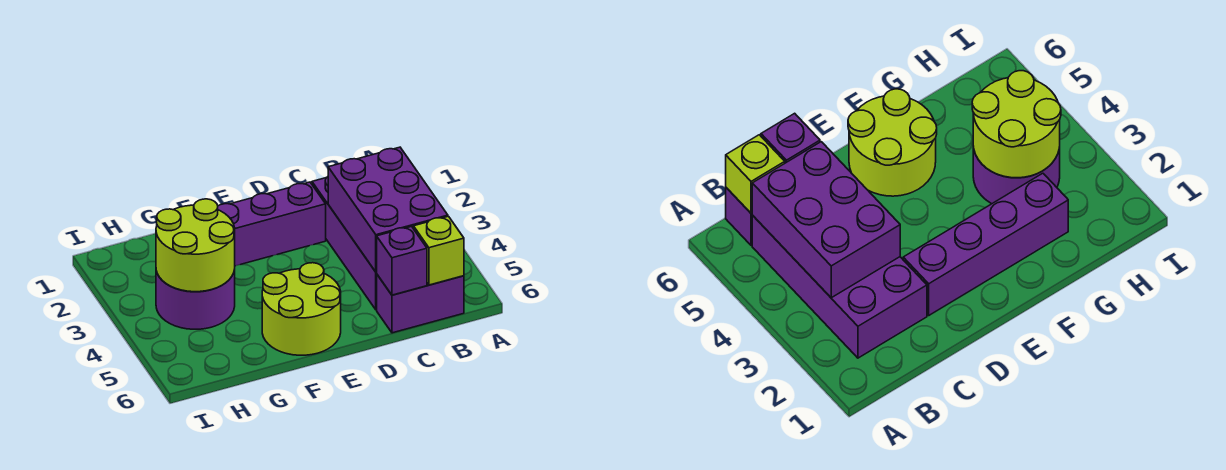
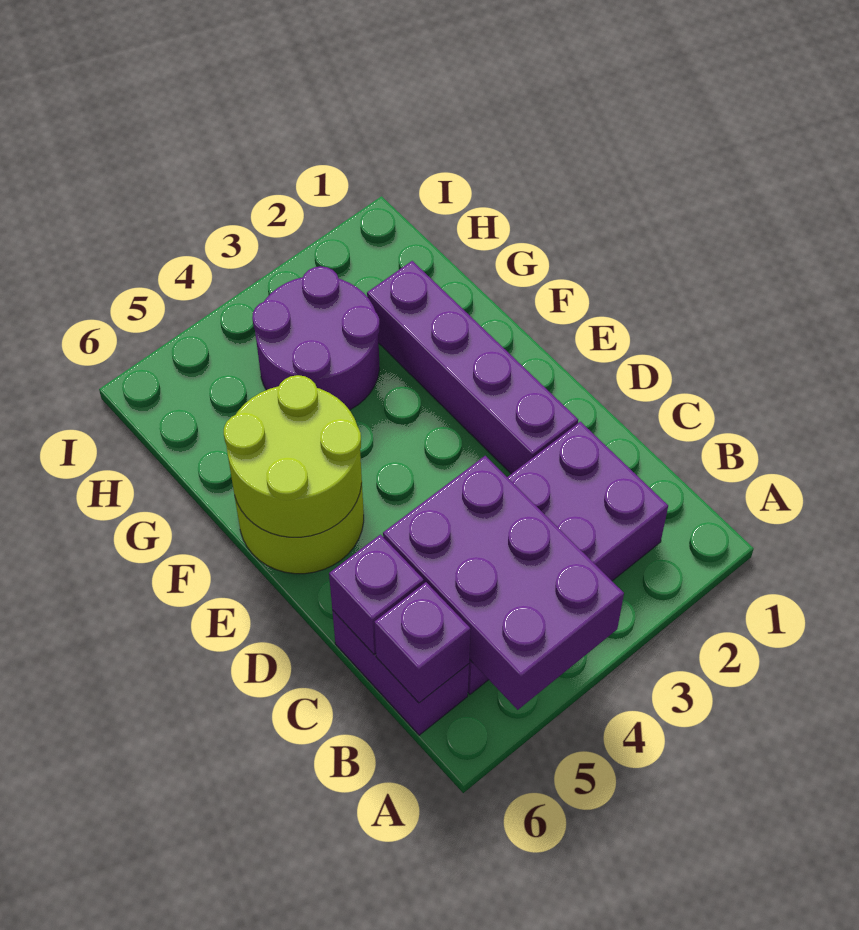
purple brick B3:C5 level 2 -> purple brick A4:C5 level 2
lime brick B6 level 2 -> purple brick B6 level 2
lime round brick G3:H4 level 2 -> lime round brick E5:F6 level 2

